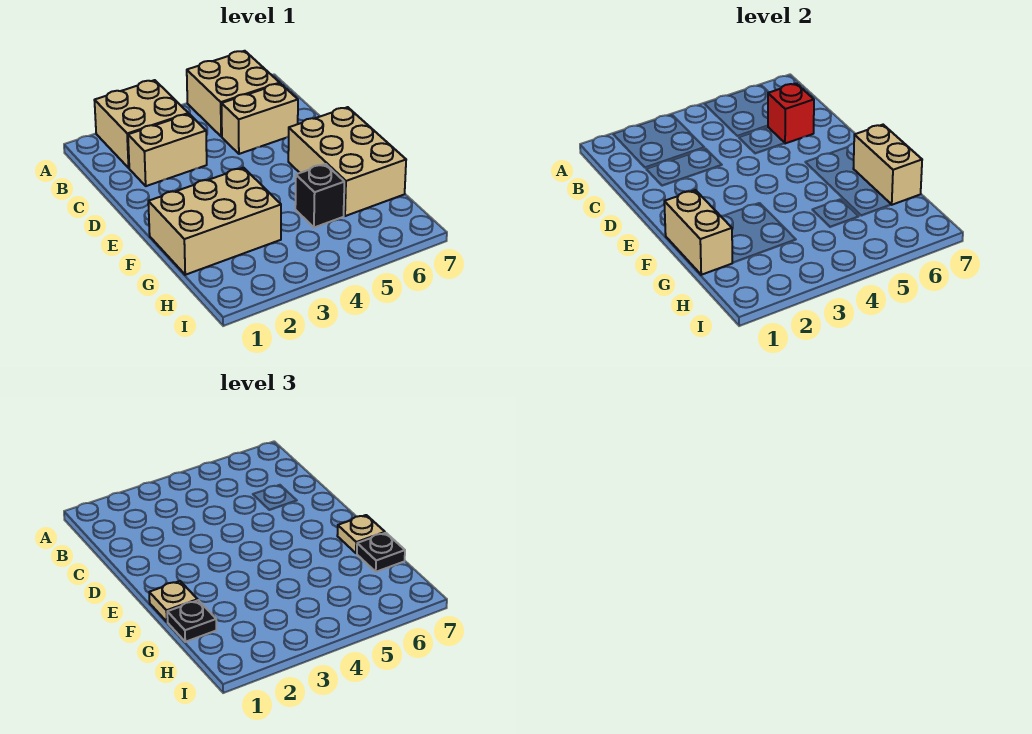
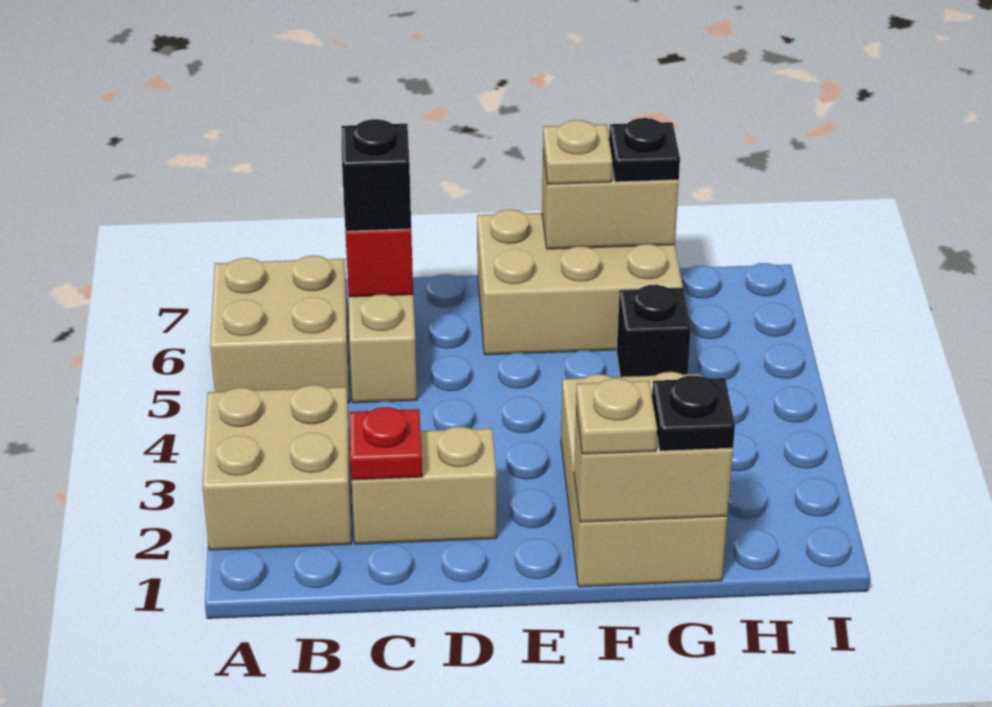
tan brick C2:C3 level 1 -> tan brick C2:D2 level 1
none -> red plate C2 level 2
none -> black brick C6 level 3

